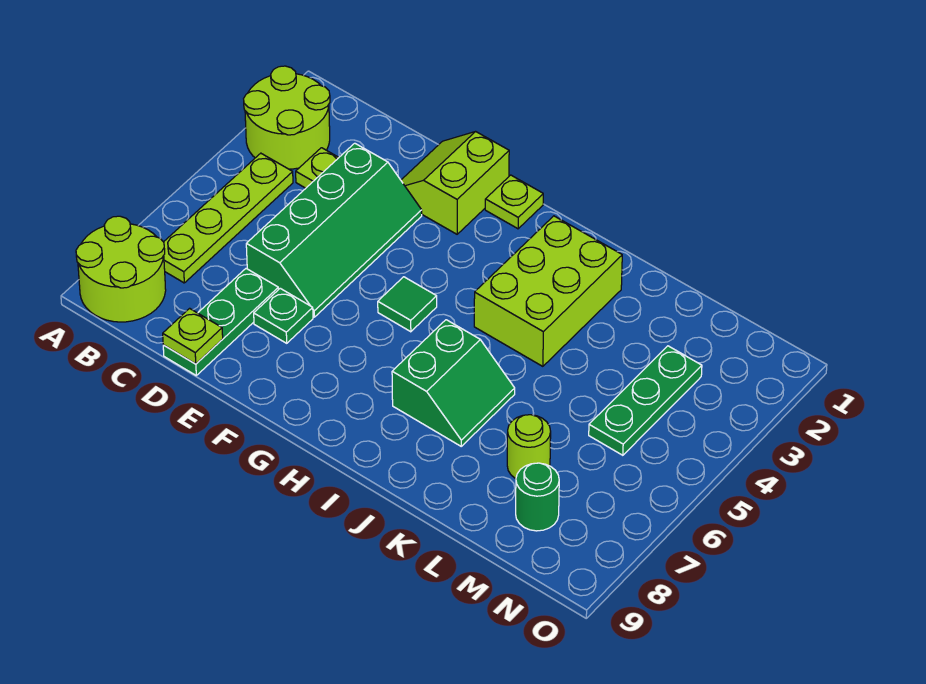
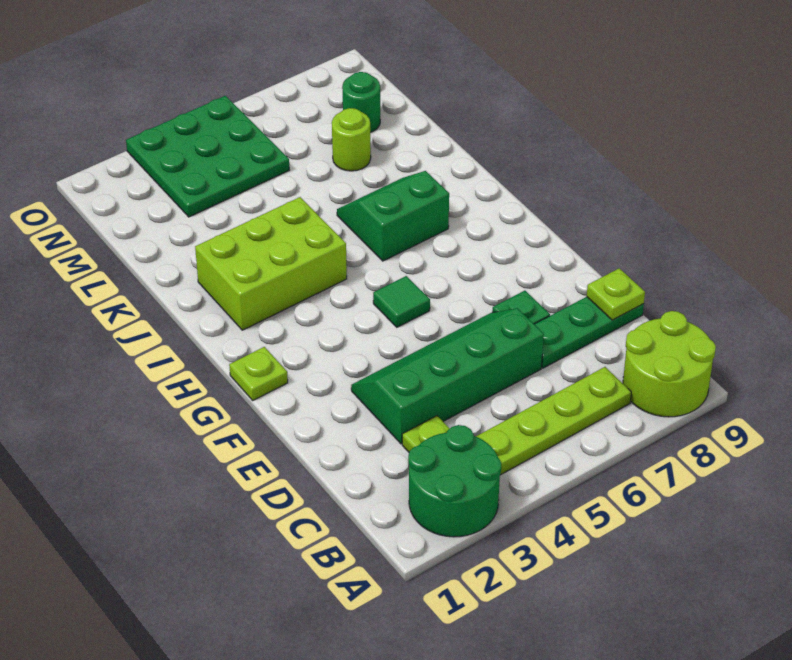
lime round brick A2:B3 level 1 -> green round brick A2:B3 level 1
lime slope E1:F2 level 1 top F -> none
green plate M3:M5 level 1 -> green plate M3:O5 level 1

